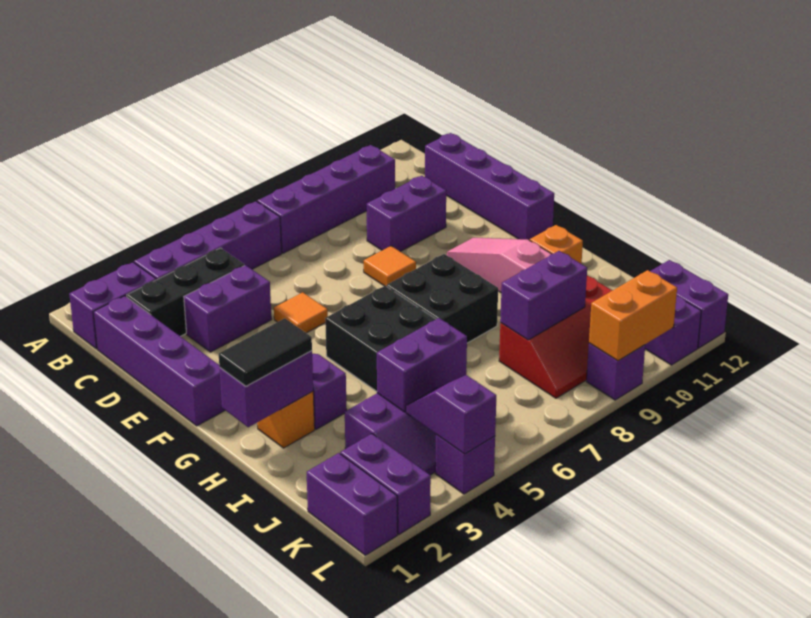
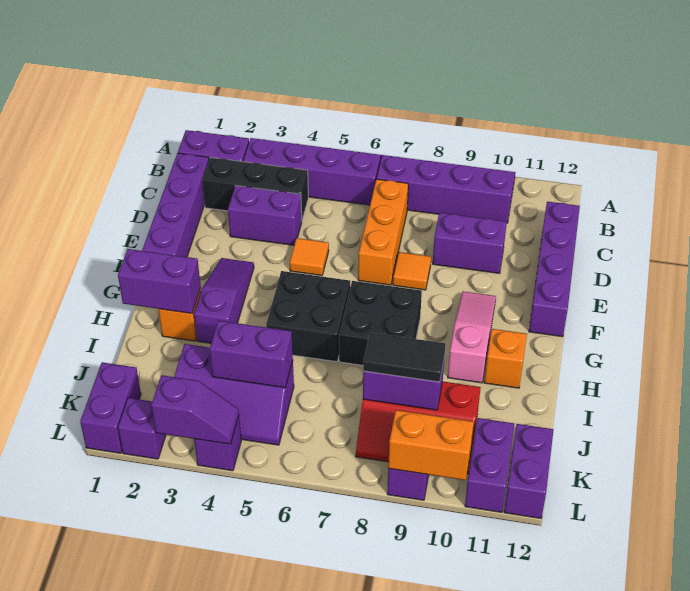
none -> orange brick C7:E7 level 1
black tile H1:H2 level 3 -> black tile J8:J9 level 3
purple brick K2:L2 level 1 -> purple brick L2 level 1
purple slope K4:L4 level 2 top L -> purple slope L3:L4 level 2 top 3

